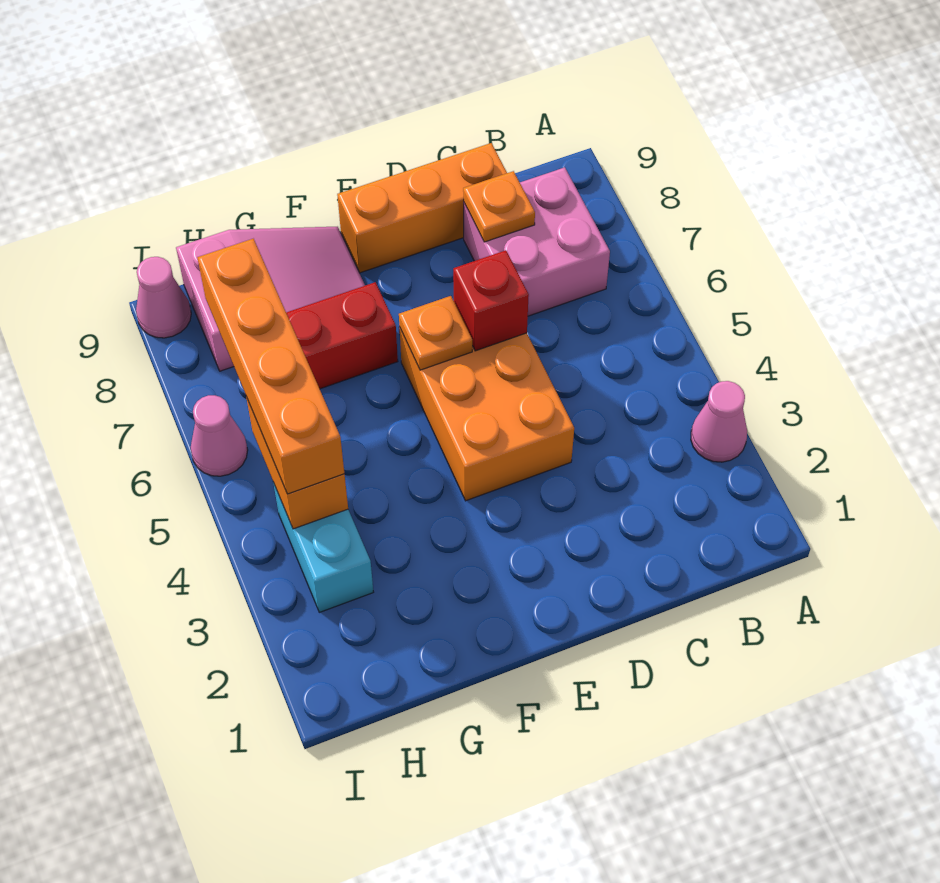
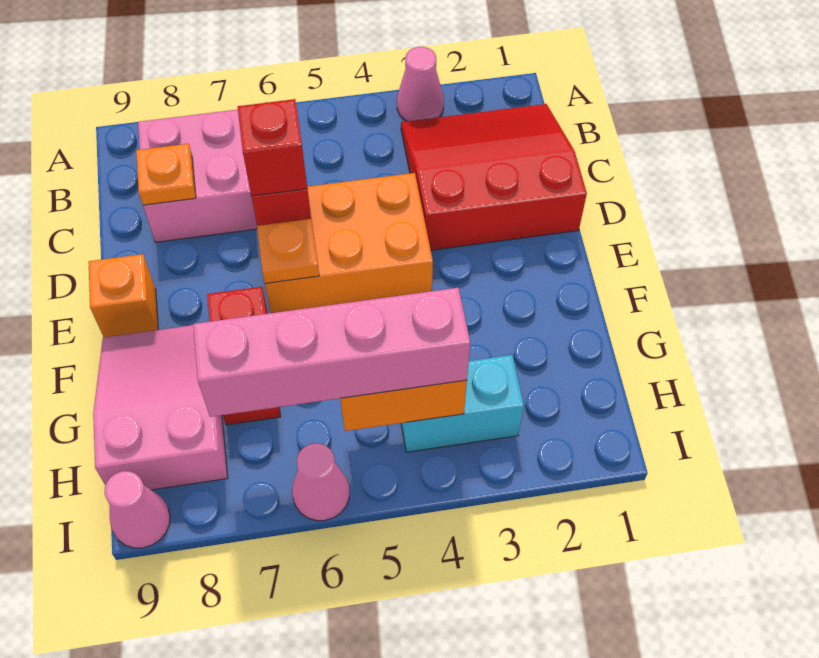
none -> red slope B1:D3 level 1 top D
orange brick C9:E9 level 1 -> orange brick E9 level 1
none -> red brick D6 level 3
orange brick H4:H7 level 3 -> pink brick H4:H7 level 3

